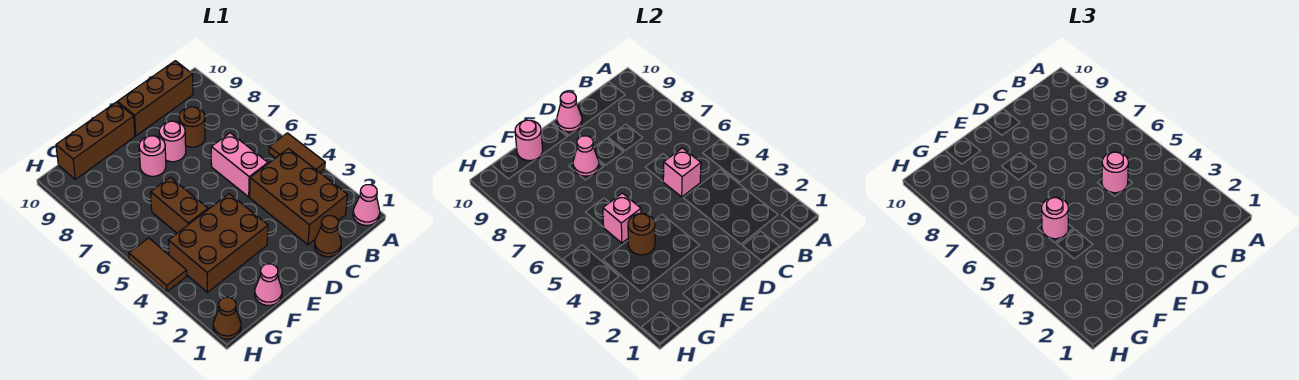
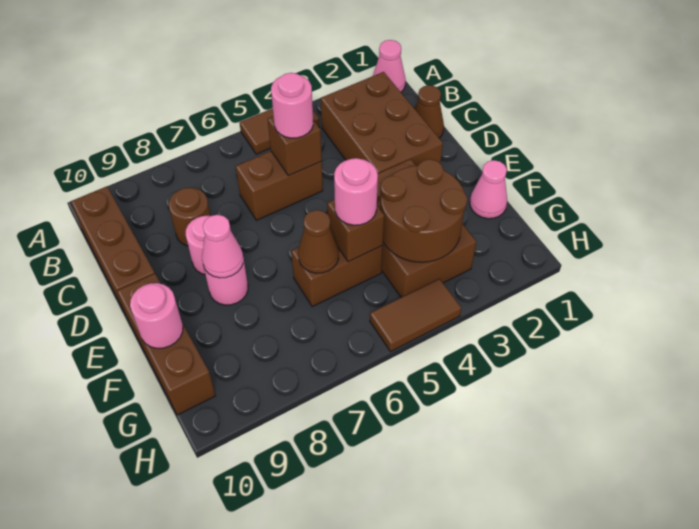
brown brick B2:C4 level 1 -> brown brick B2:D3 level 1
pink brick C5:C6 level 1 -> brown brick C5:C6 level 1
pink brick C5 level 2 -> brown brick C5 level 2
pink cone D10 level 2 -> none
brown round brick F4 level 2 -> brown round brick F3:G4 level 2
pink brick F5 level 2 -> brown brick F5 level 2
brown cone H1 level 1 -> brown cone F6 level 2

